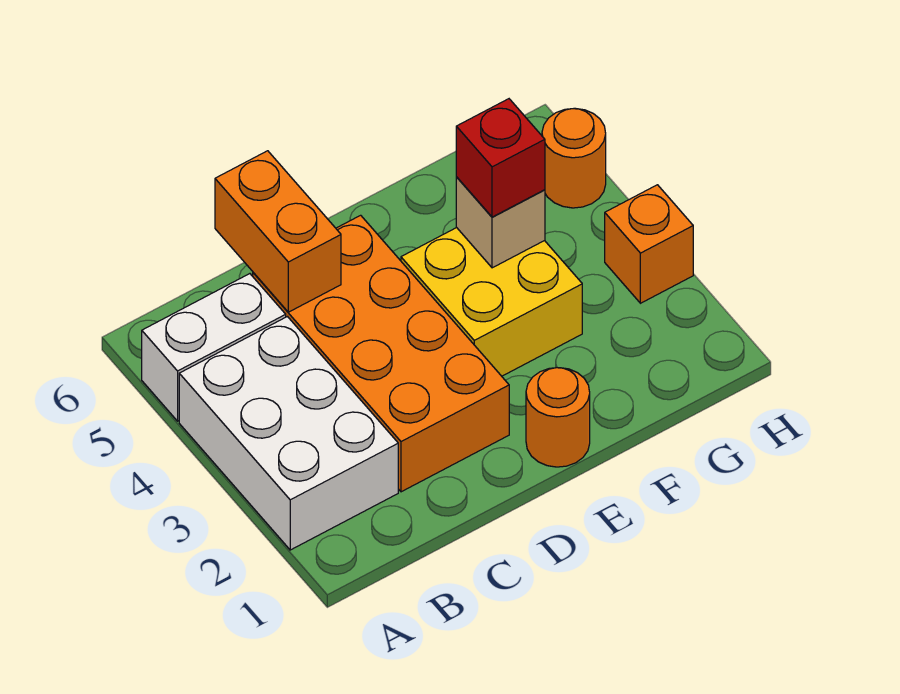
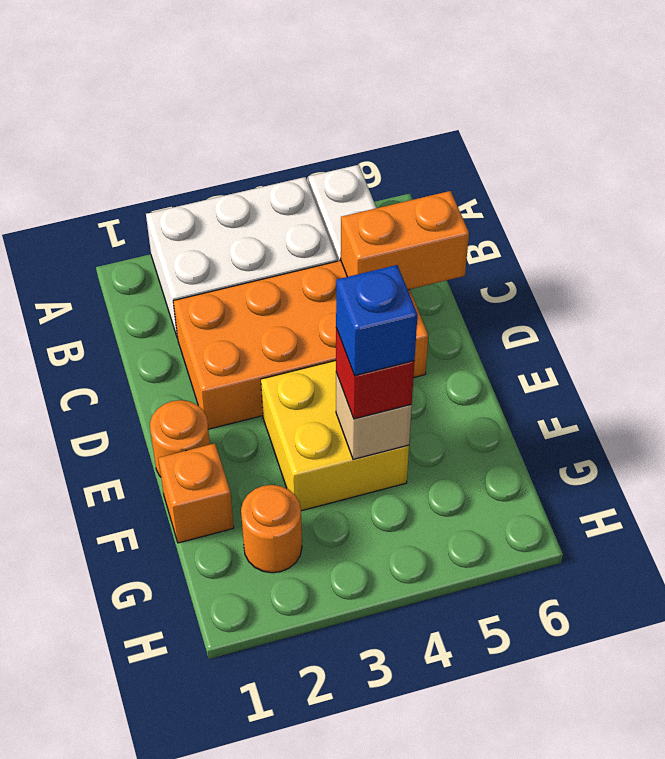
none -> blue brick F4 level 4
orange brick H3 level 1 -> orange brick F1 level 1
orange round brick H5 level 1 -> orange round brick G2 level 1

